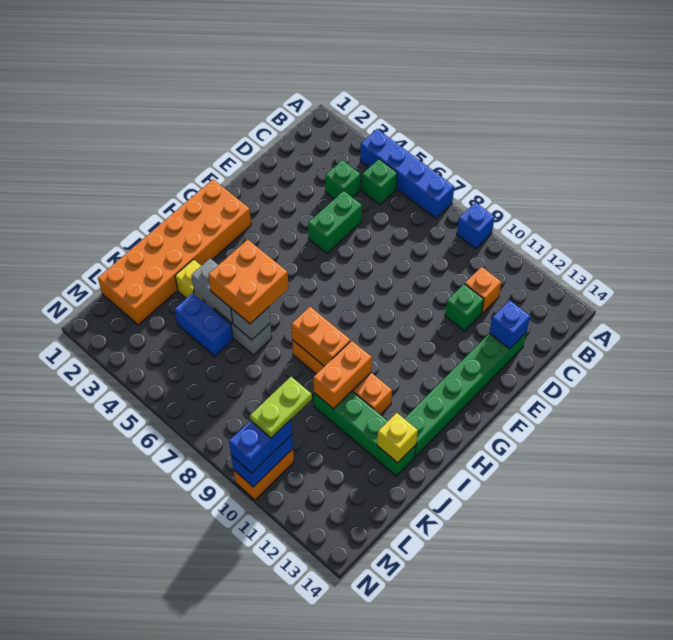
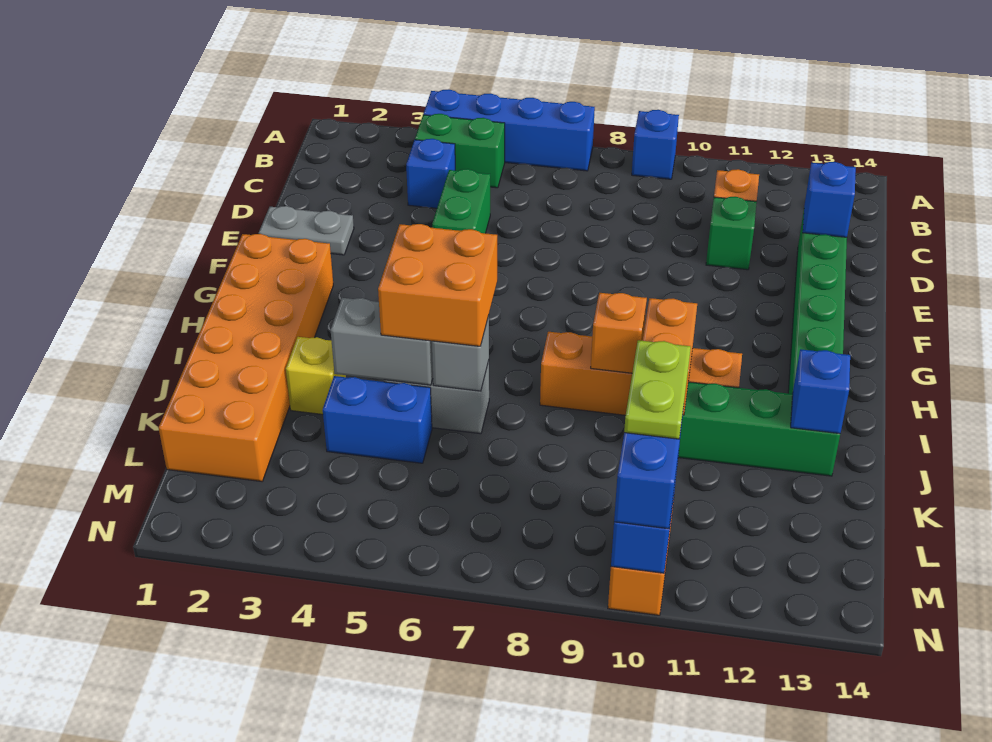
green brick B5 level 1 -> green brick B4:B5 level 1
green brick C4 level 1 -> blue brick C4 level 1
none -> grey plate E1:E2 level 1
orange brick I8:I9 level 2 -> orange brick I9 level 2
yellow brick J13 level 2 -> blue brick J13 level 2

